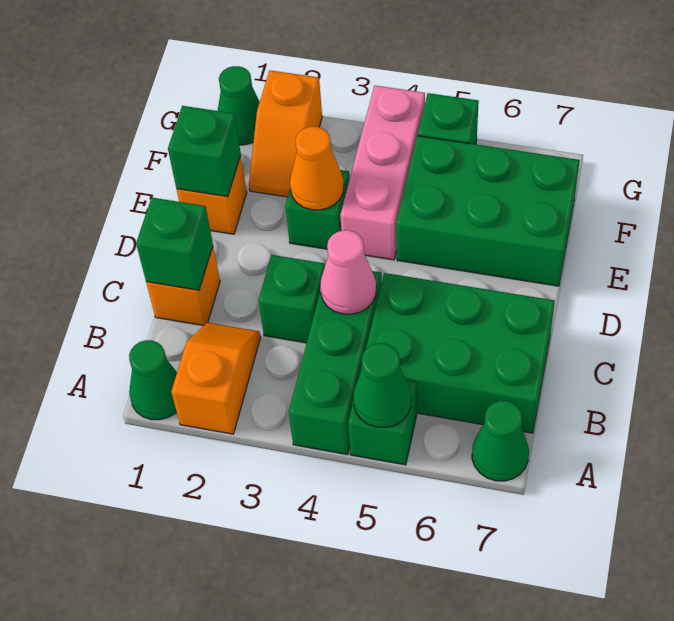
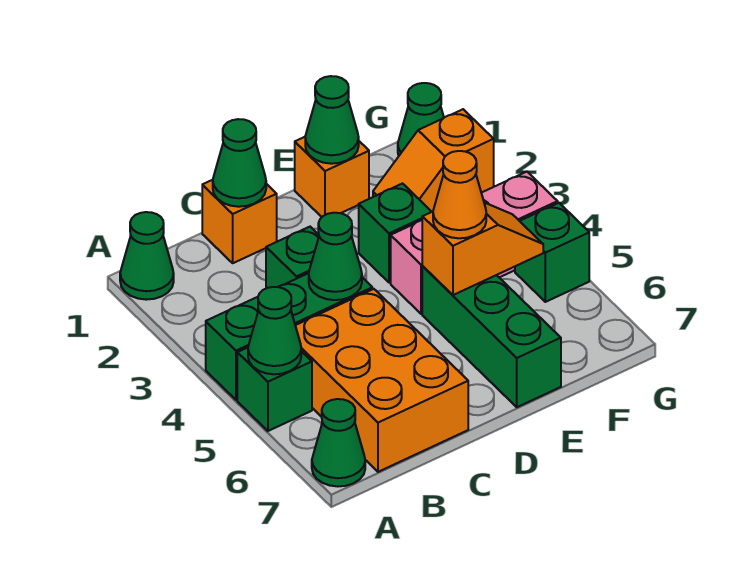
orange slope A2:B2 level 1 top A -> orange slope E5:F5 level 2 top E
green brick B5:C7 level 1 -> orange brick B5:C7 level 1
green brick C1 level 2 -> green cone C1 level 2
pink cone C4 level 2 -> green cone C4 level 2
green brick E1 level 2 -> green cone E1 level 2
orange cone E3 level 2 -> orange cone E5 level 3
green brick E5:F7 level 1 -> green brick E5:E7 level 1

